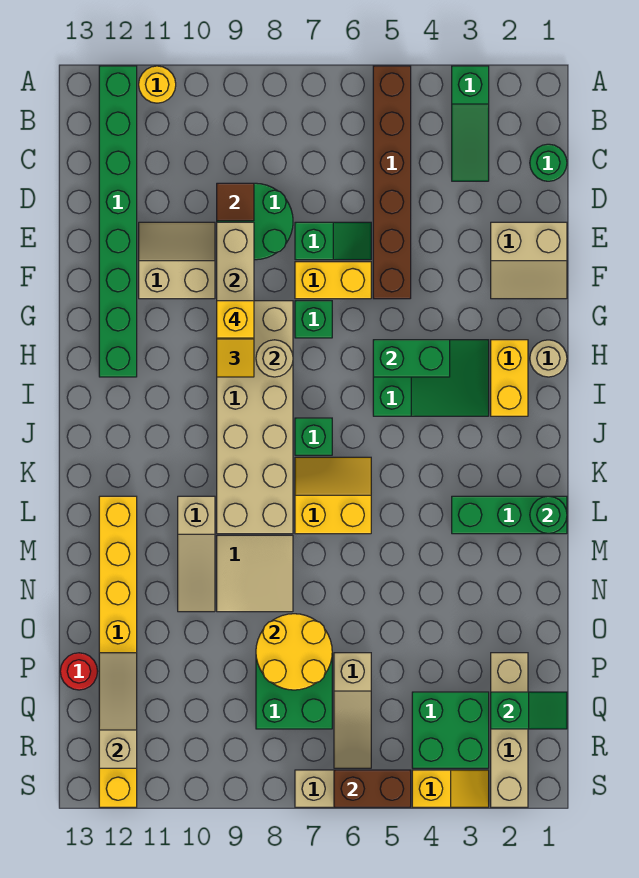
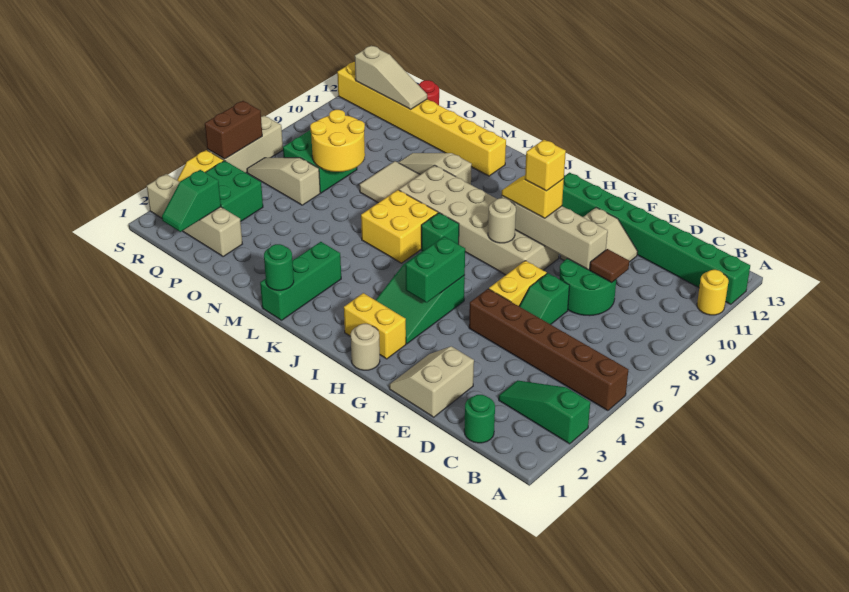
green brick G7 level 1 -> none
yellow slope K6:L7 level 1 top L -> yellow brick K6:L7 level 1

